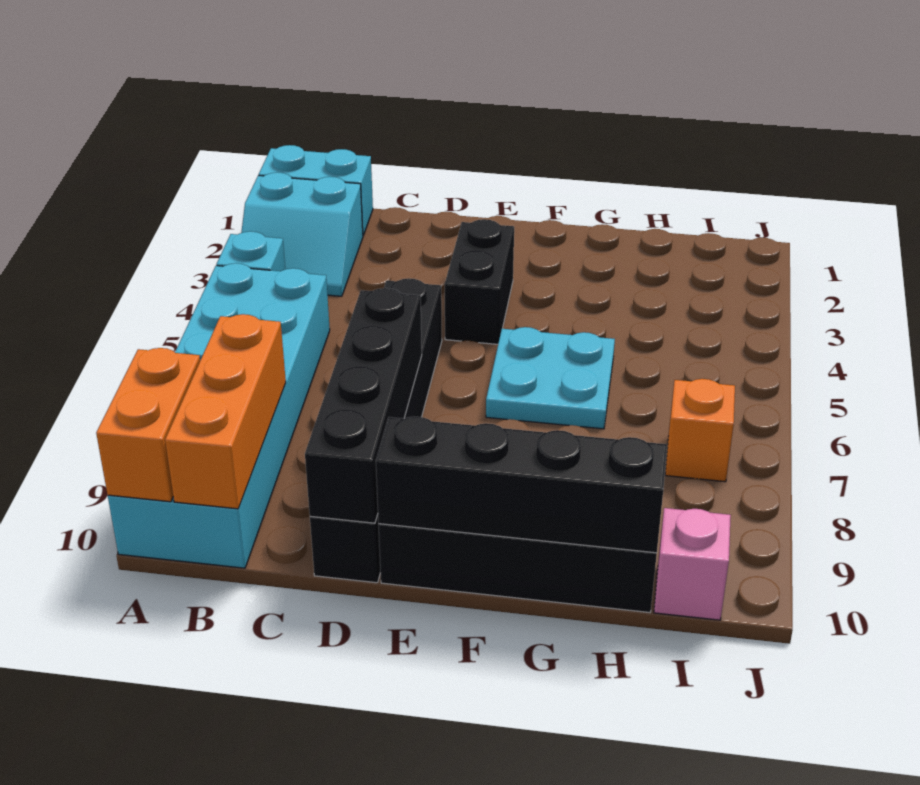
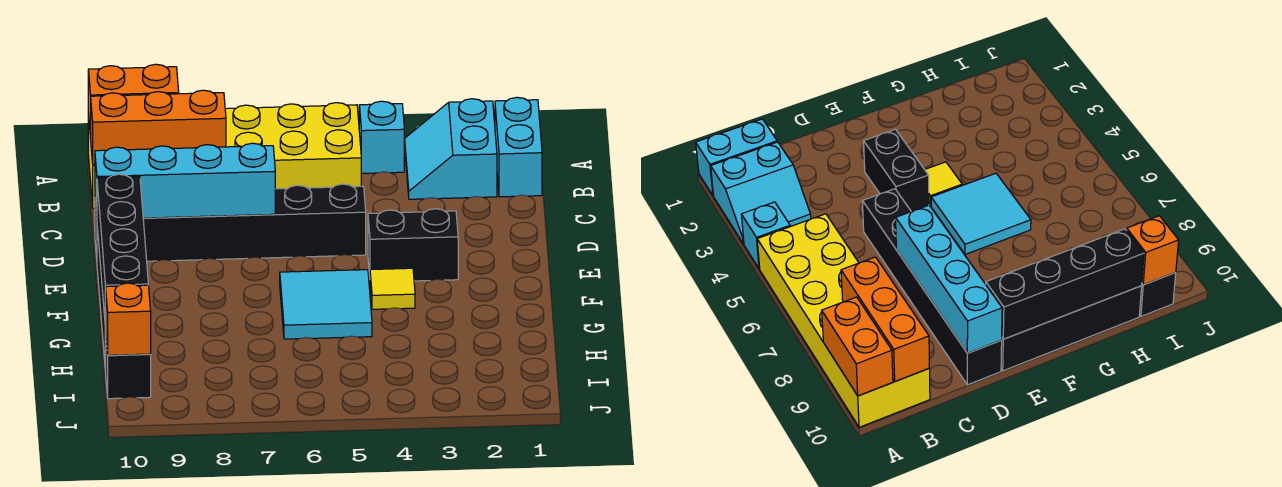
cyan brick A5:B10 level 1 -> yellow brick A5:B10 level 1
black brick D7:D10 level 2 -> cyan brick D7:D10 level 2
none -> yellow tile F4 level 1
cyan plate F5:G6 level 1 -> cyan tile F5:G6 level 1
orange brick I7 level 1 -> orange brick I10 level 2
pink brick I10 level 1 -> black brick I10 level 1

